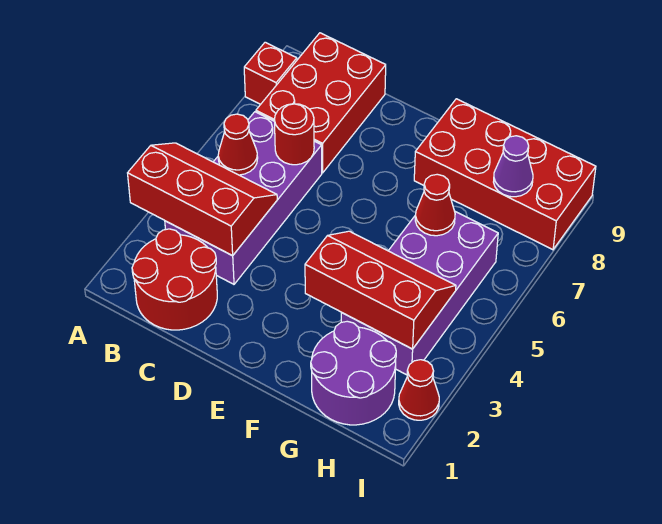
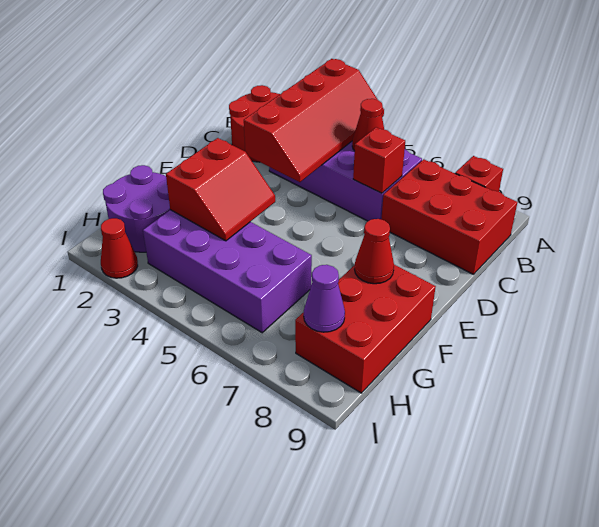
red slope A3:C4 level 2 top 3 -> red slope A3:D4 level 2 top 3
red round brick C6 level 2 -> red brick C6 level 2
red slope F3:H4 level 2 top 3 -> red slope F3:G4 level 2 top 3
red brick F8:I9 level 1 -> red brick F8:H9 level 1
red cone G6 level 2 -> red cone F8 level 2

